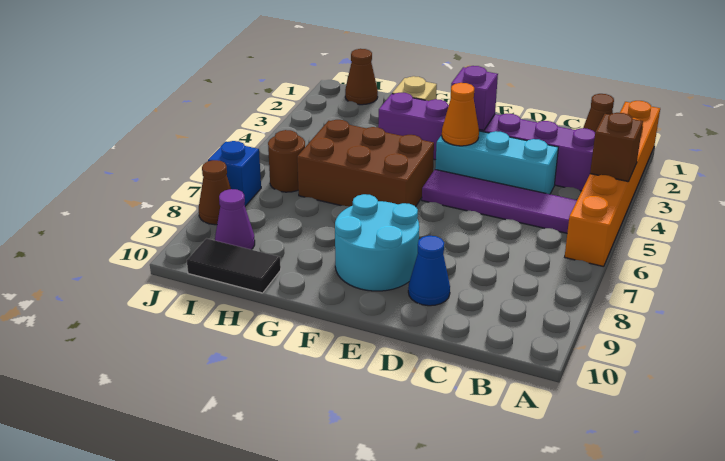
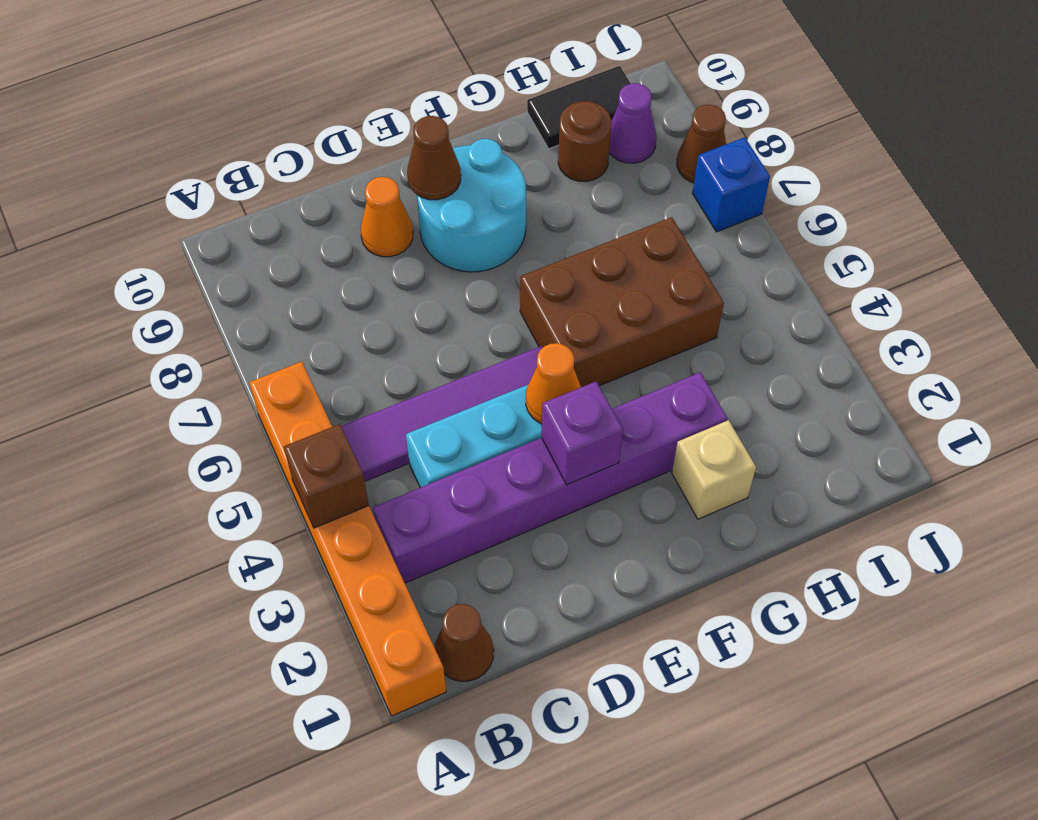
blue cone D9 level 1 -> orange cone D9 level 1
brown cone I1 level 1 -> brown cone E9 level 2
brown round brick I6 level 1 -> brown round brick H9 level 1

